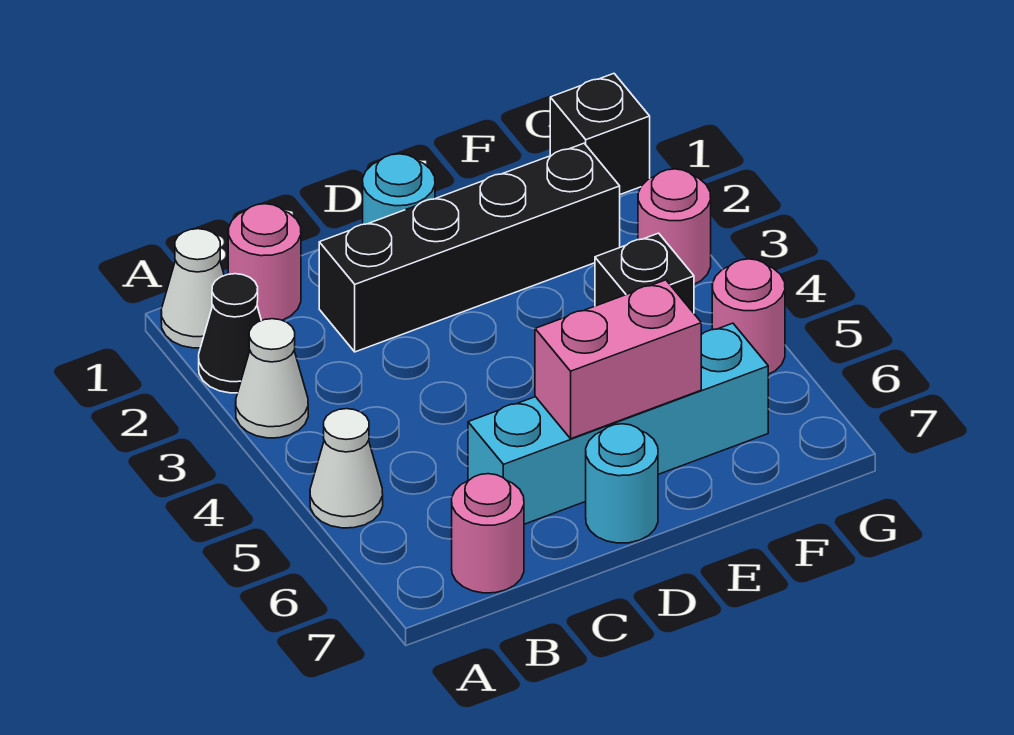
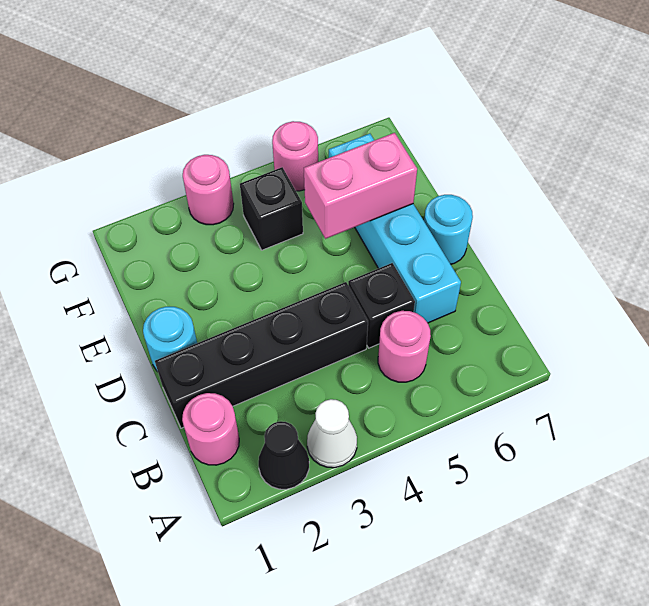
white cone A1 level 1 -> none
white cone A5 level 1 -> none
pink round brick B7 level 1 -> pink round brick B5 level 1
black brick C2:F2 level 1 -> black brick C1:C4 level 1
pink brick D6:E6 level 2 -> pink brick E5:E6 level 2
black brick G1 level 1 -> black brick C5 level 1

